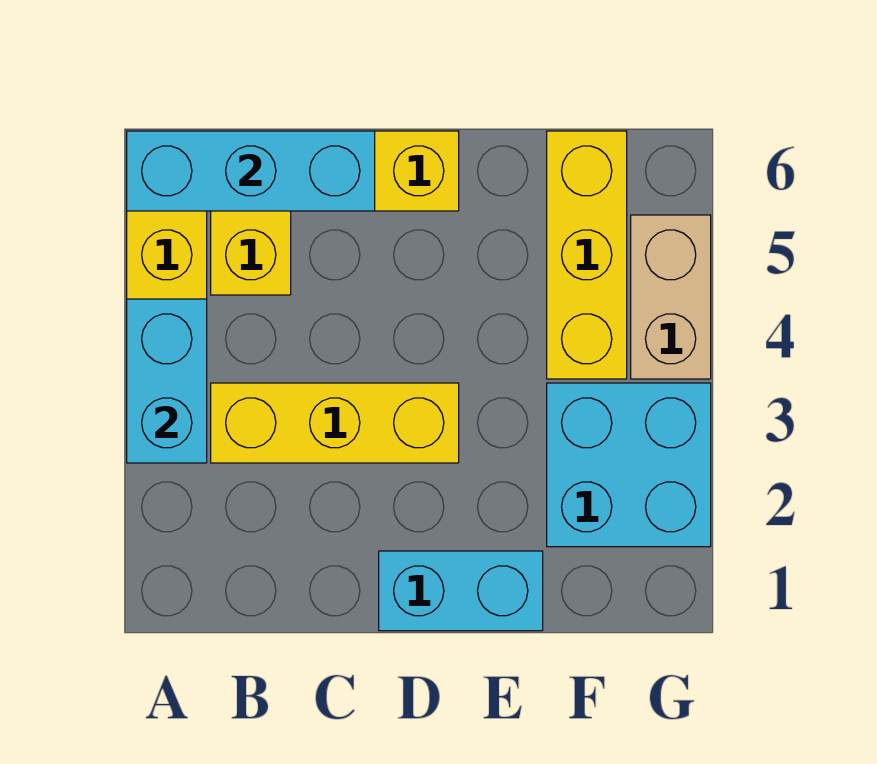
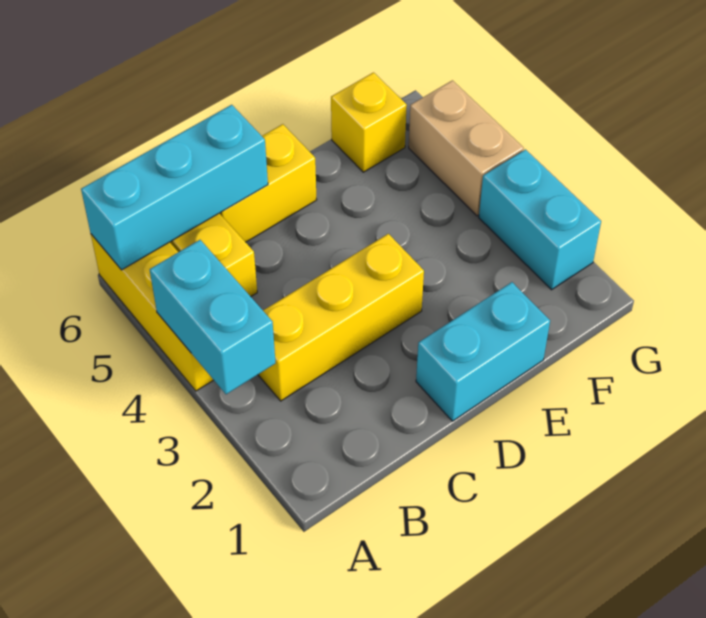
cyan brick F2:G3 level 1 -> cyan brick G2:G3 level 1
yellow brick F4:F6 level 1 -> yellow brick F6 level 1

